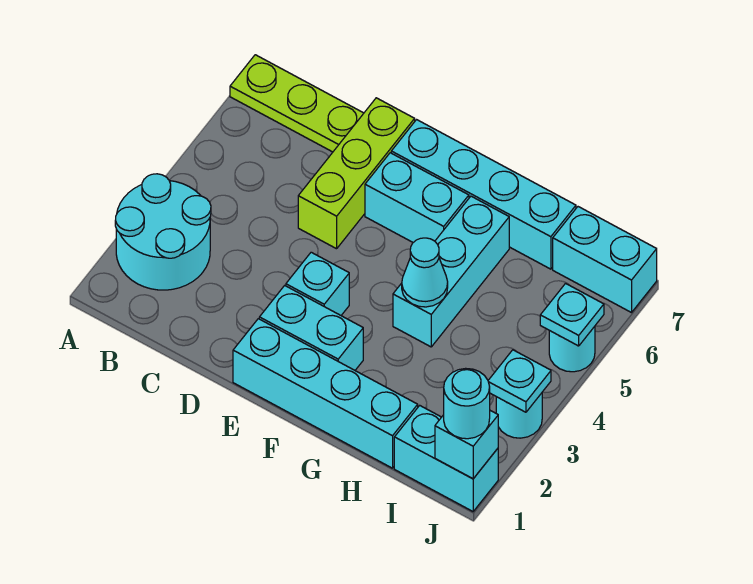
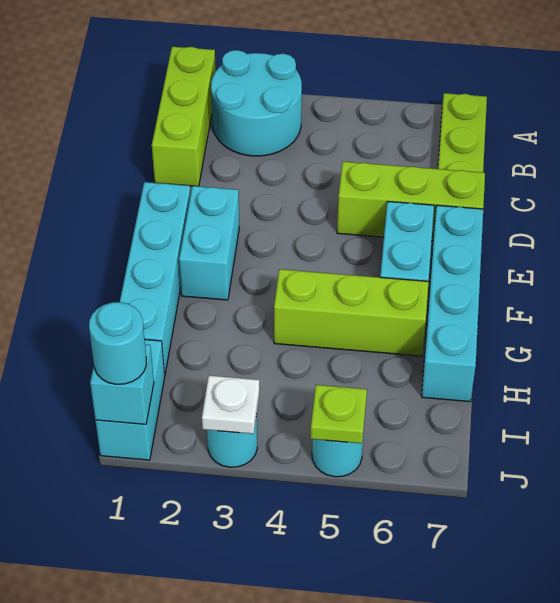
none -> lime brick A1:C1 level 1
cyan brick E3 level 1 -> none
cyan brick G4:G6 level 1 -> lime brick G4:G6 level 1
cyan cone G4 level 2 -> none
cyan brick I7:J7 level 1 -> none
cyan plate J3 level 2 -> white plate J3 level 2
cyan plate J5 level 2 -> lime plate J5 level 2

